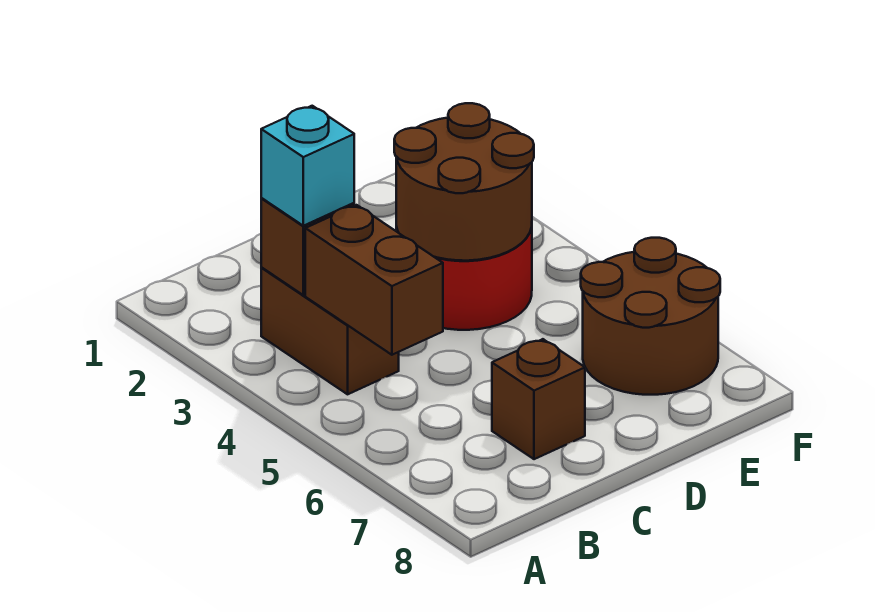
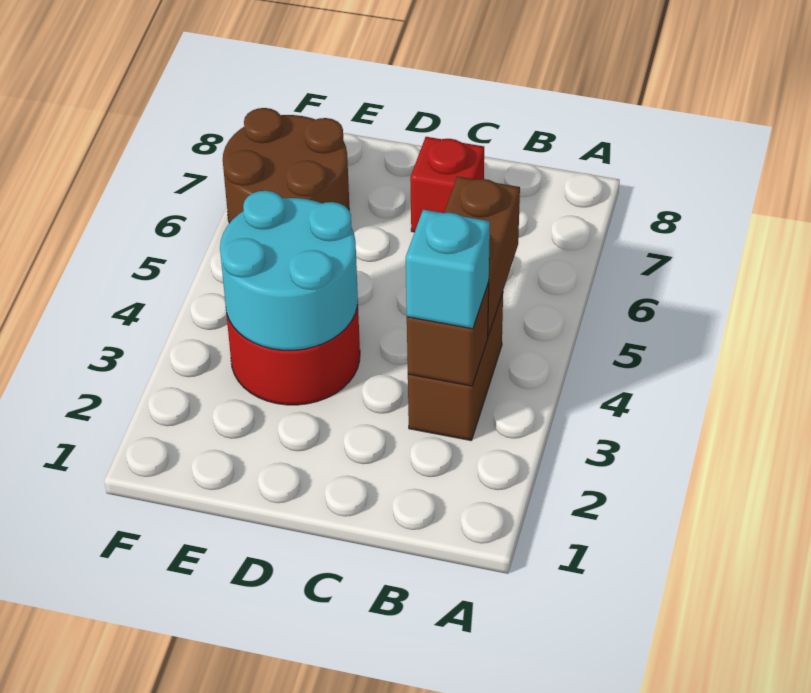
brown brick C7 level 1 -> red brick C7 level 1
brown round brick D3:E4 level 2 -> cyan round brick D3:E4 level 2

